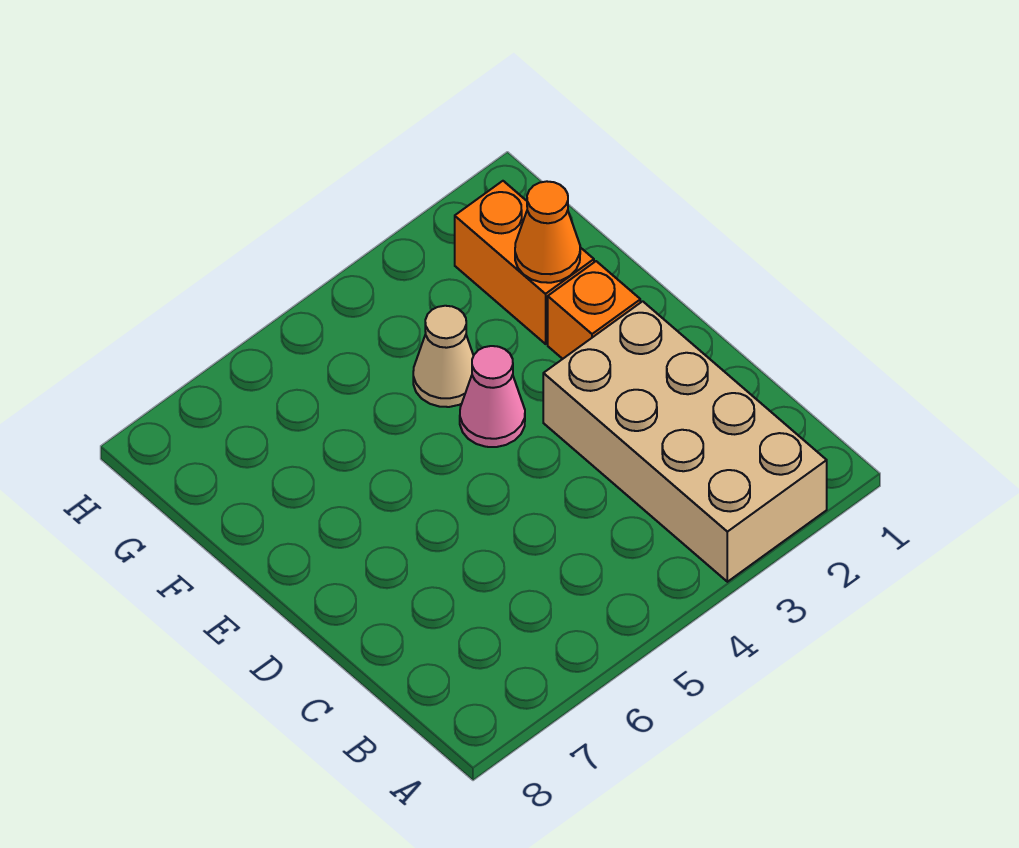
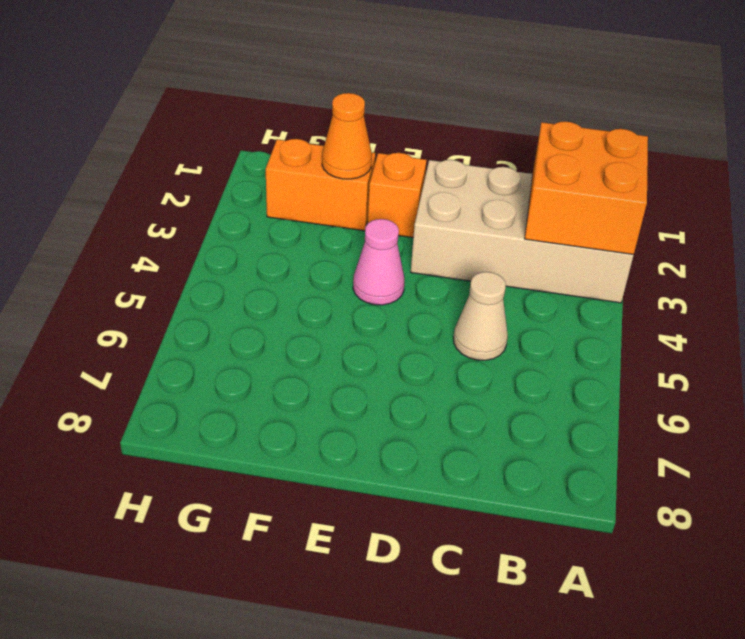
none -> orange brick A2:B3 level 2
tan cone F4 level 1 -> tan cone C5 level 1

